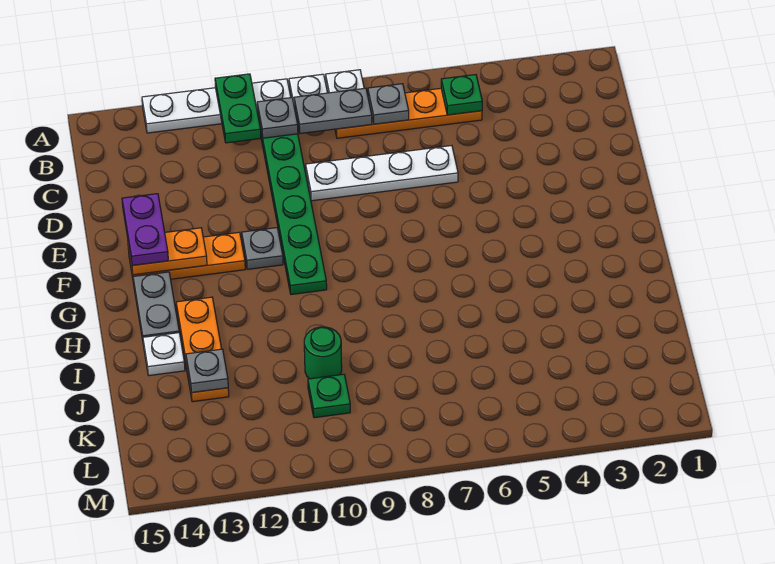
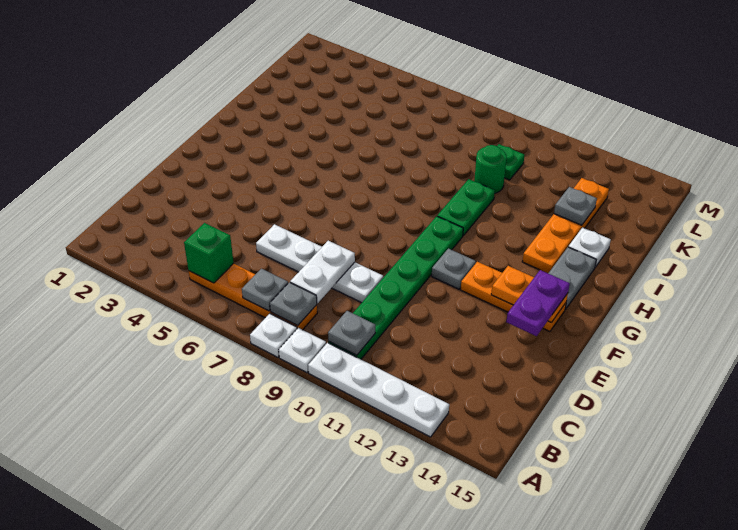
green plate A11:B11 level 2 -> green plate H10:I10 level 1
green plate B5 level 2 -> green brick B5 level 2
grey plate B8:B9 level 2 -> grey plate B8 level 2
none -> white plate C8:D8 level 2
orange plate H13:J13 level 1 -> orange plate H13:K13 level 1

